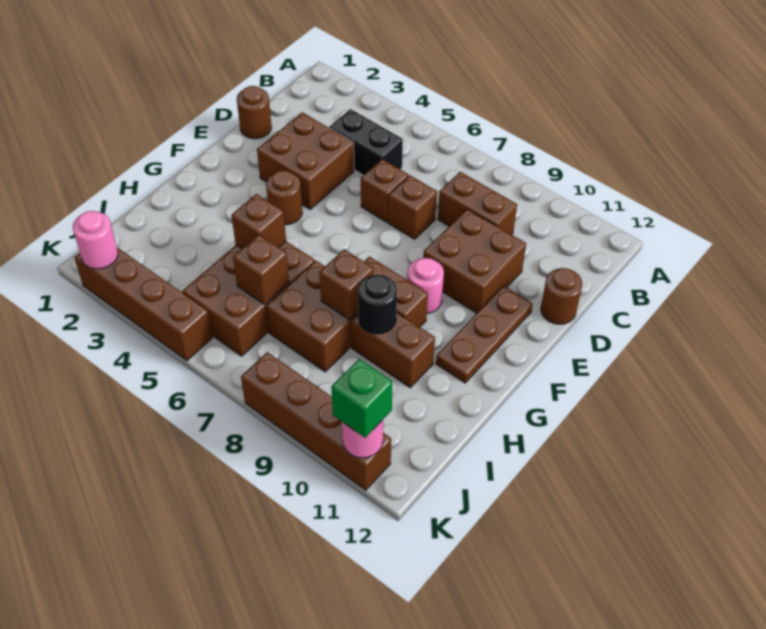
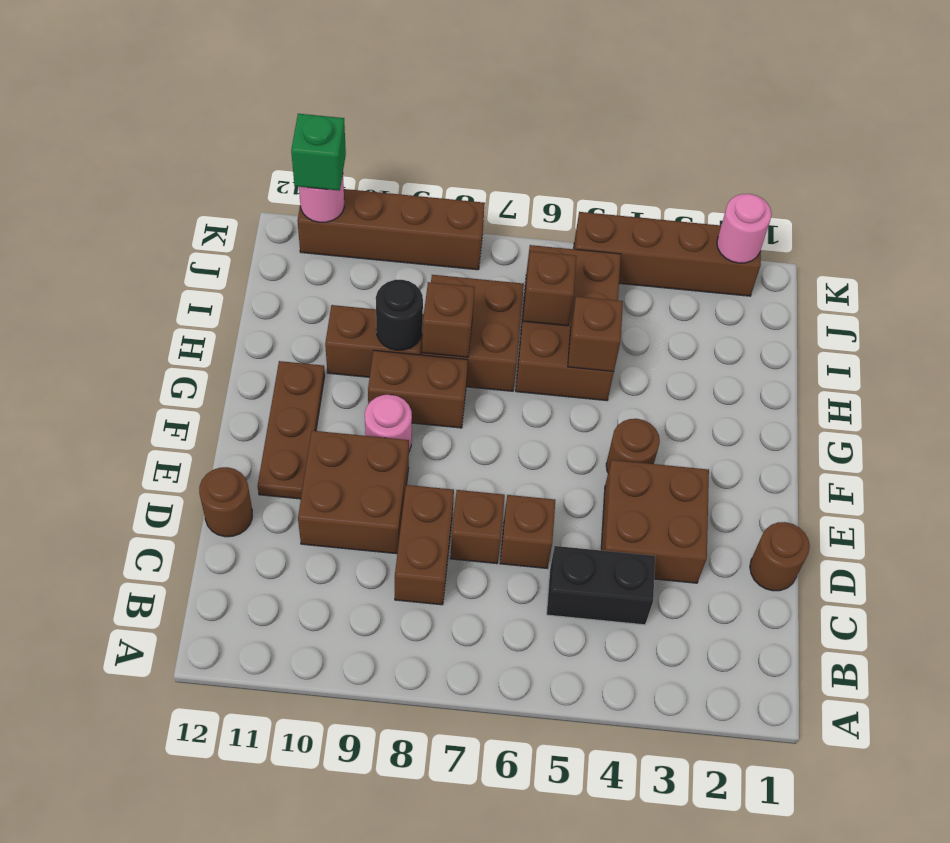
brown brick C8:C9 level 1 -> brown brick C8:D8 level 1

